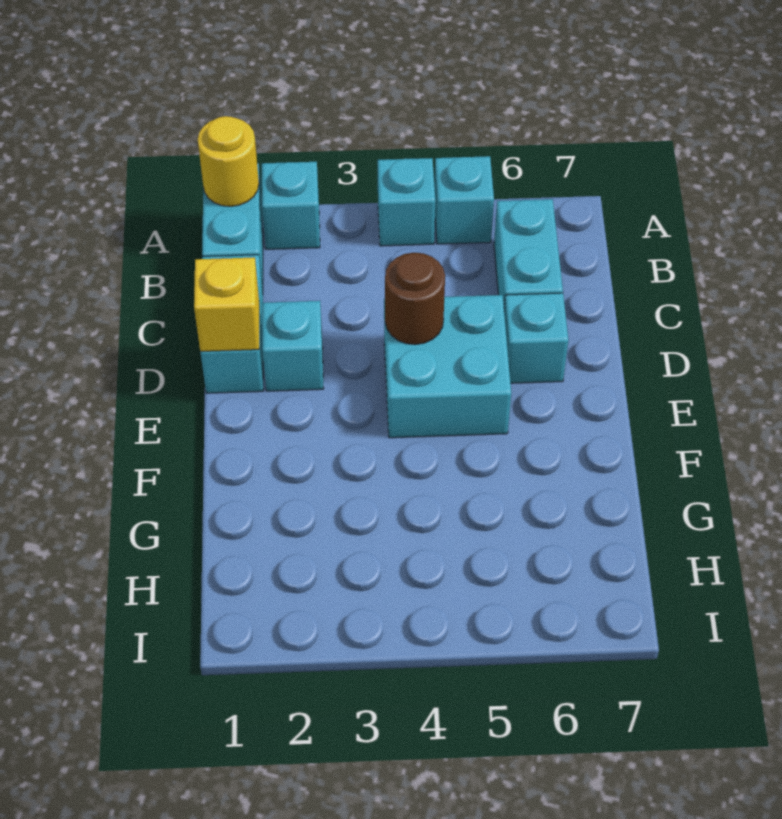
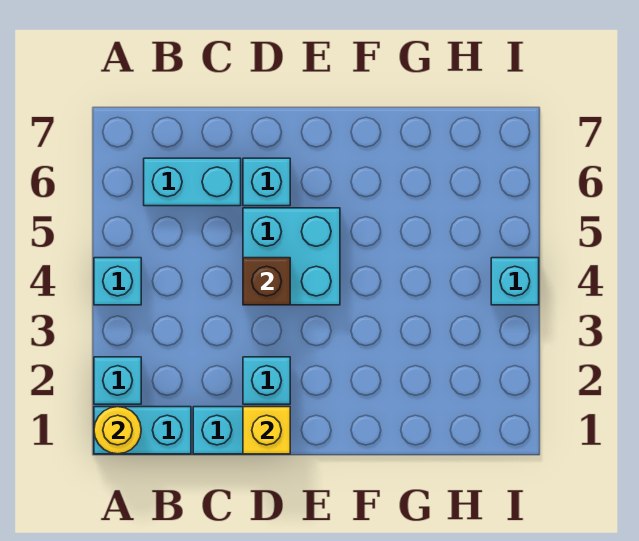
cyan brick A5 level 1 -> cyan brick I4 level 1
brown round brick D4 level 2 -> brown brick D4 level 2

